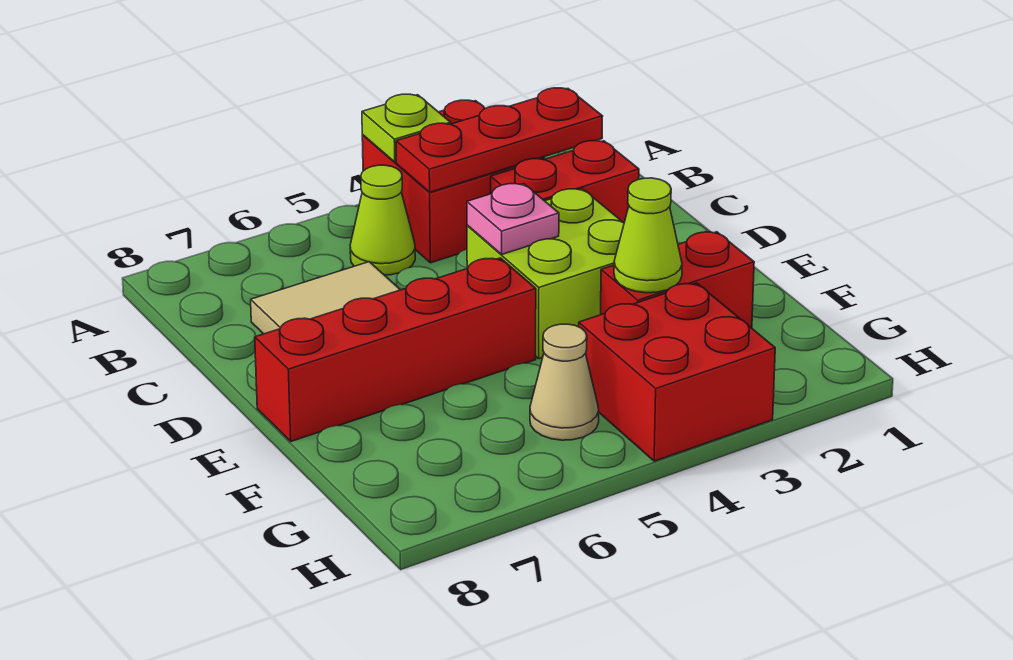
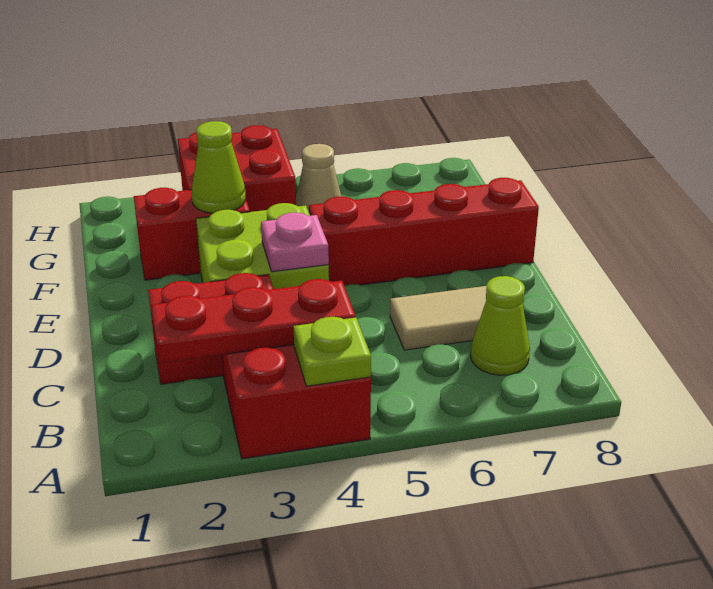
lime cone B5 level 1 -> lime cone B7 level 1

